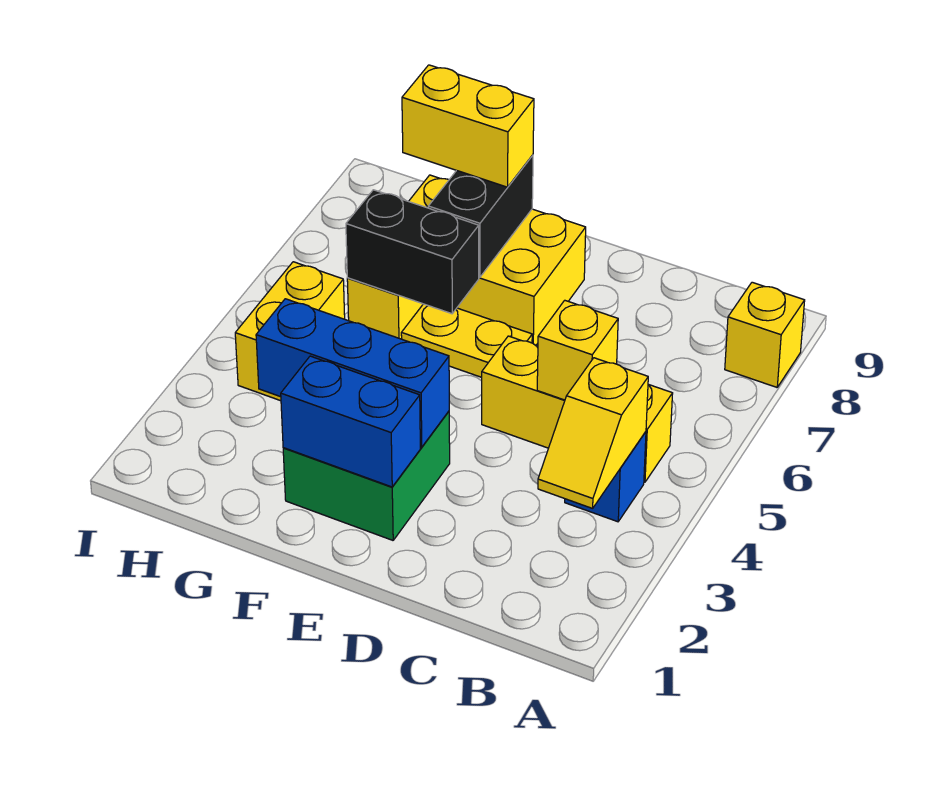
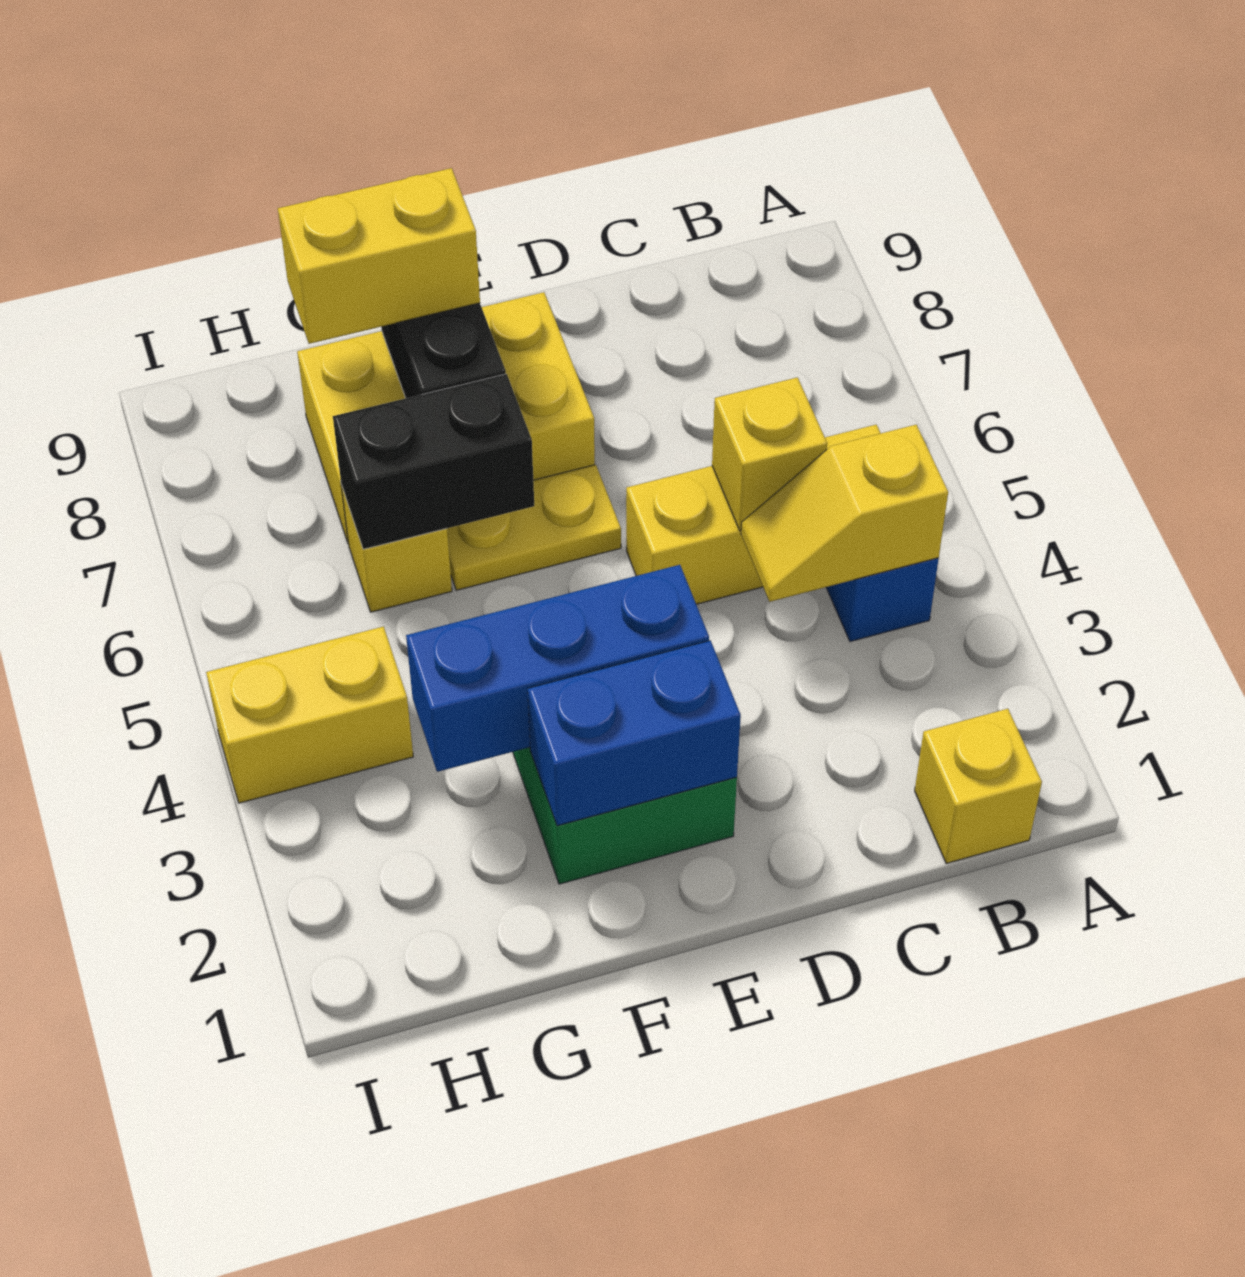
yellow brick A8 level 1 -> yellow brick B1 level 1
yellow slope B3:B4 level 2 top 4 -> yellow slope B4:C4 level 2 top B
yellow brick H4:H5 level 1 -> yellow brick H4:I4 level 1

